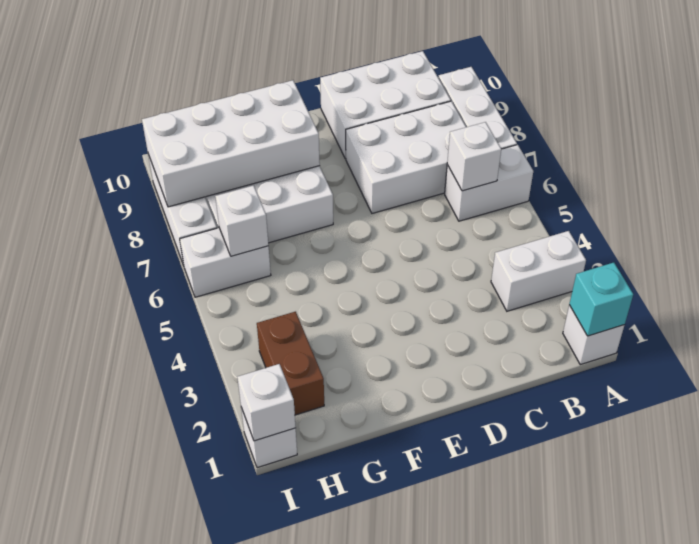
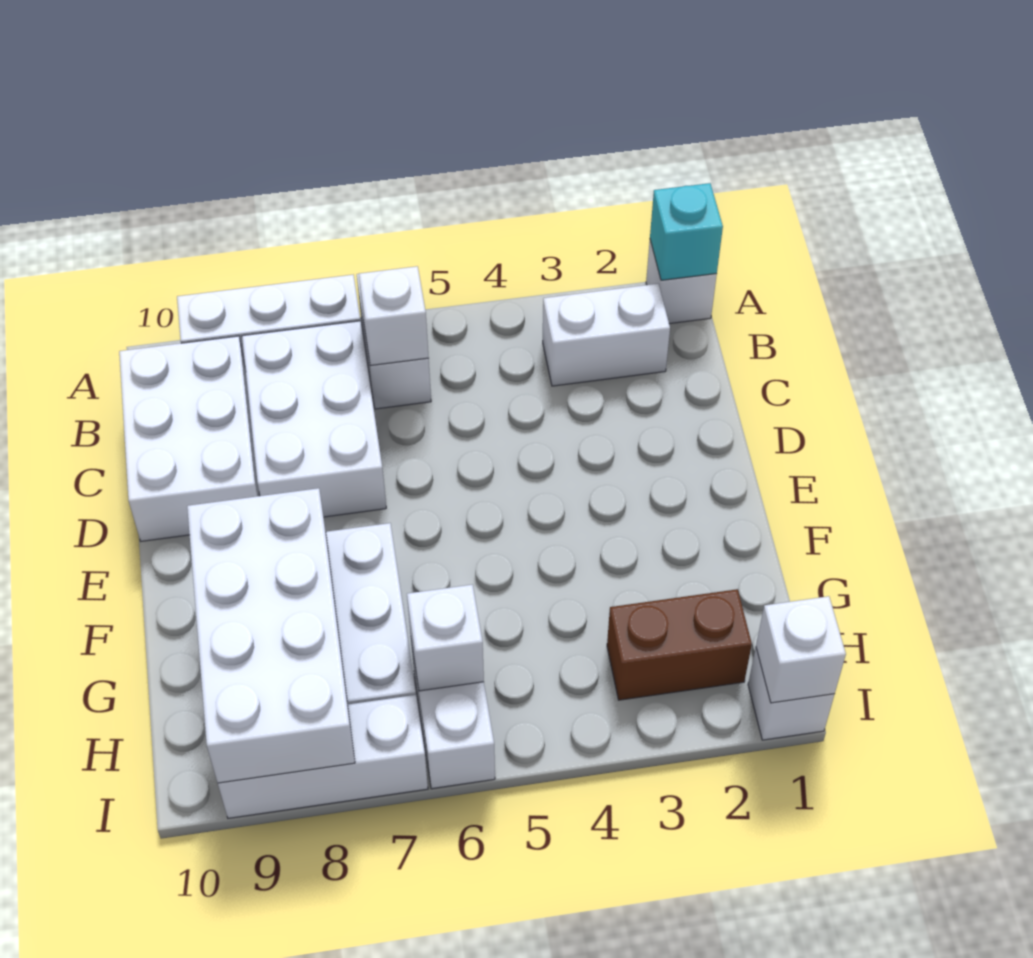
white brick A3:B3 level 1 -> white brick B2:B3 level 1

